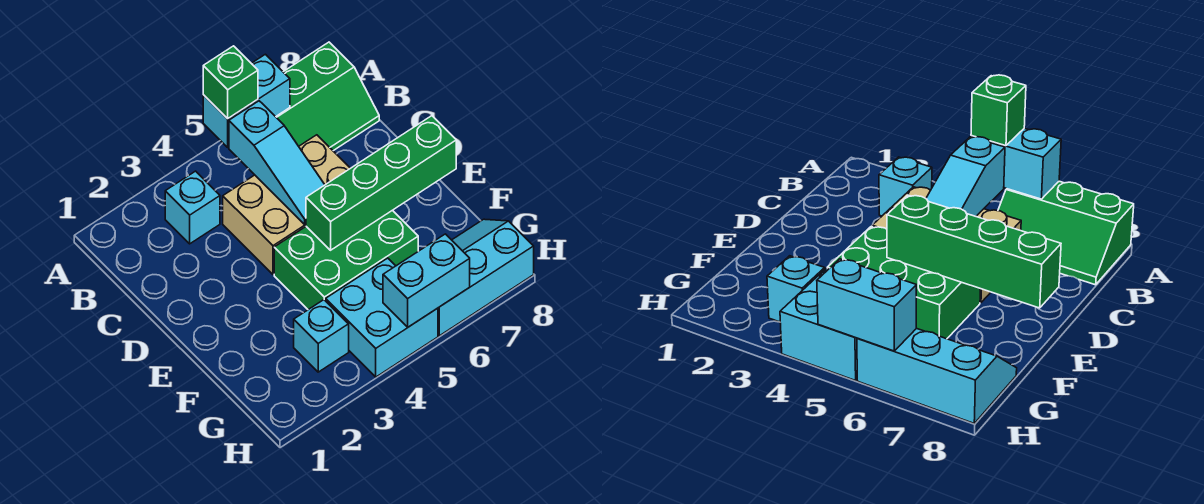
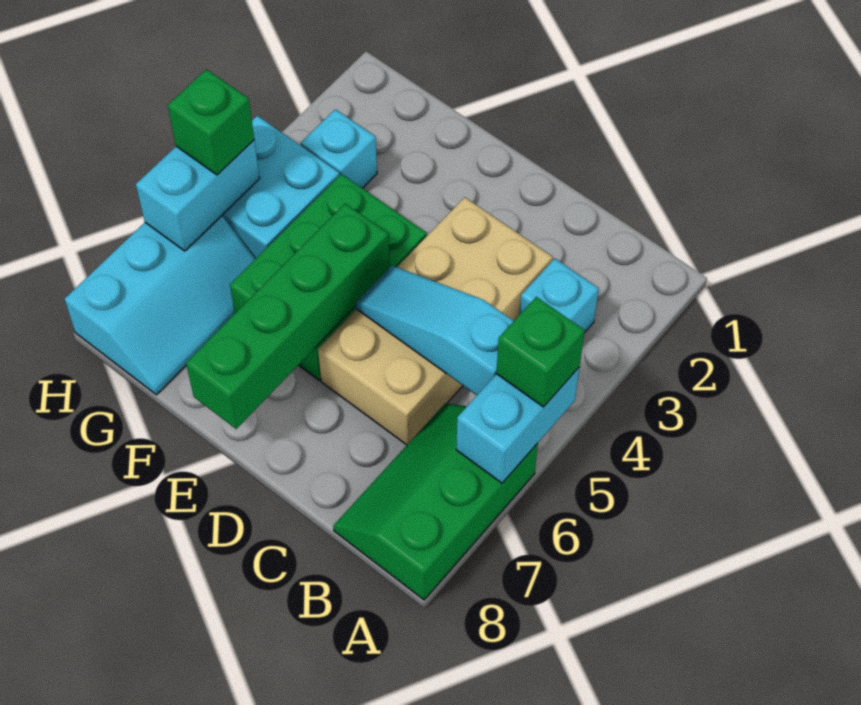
tan brick C4:D6 level 1 -> tan brick C3:D6 level 1
none -> green brick H5 level 3

